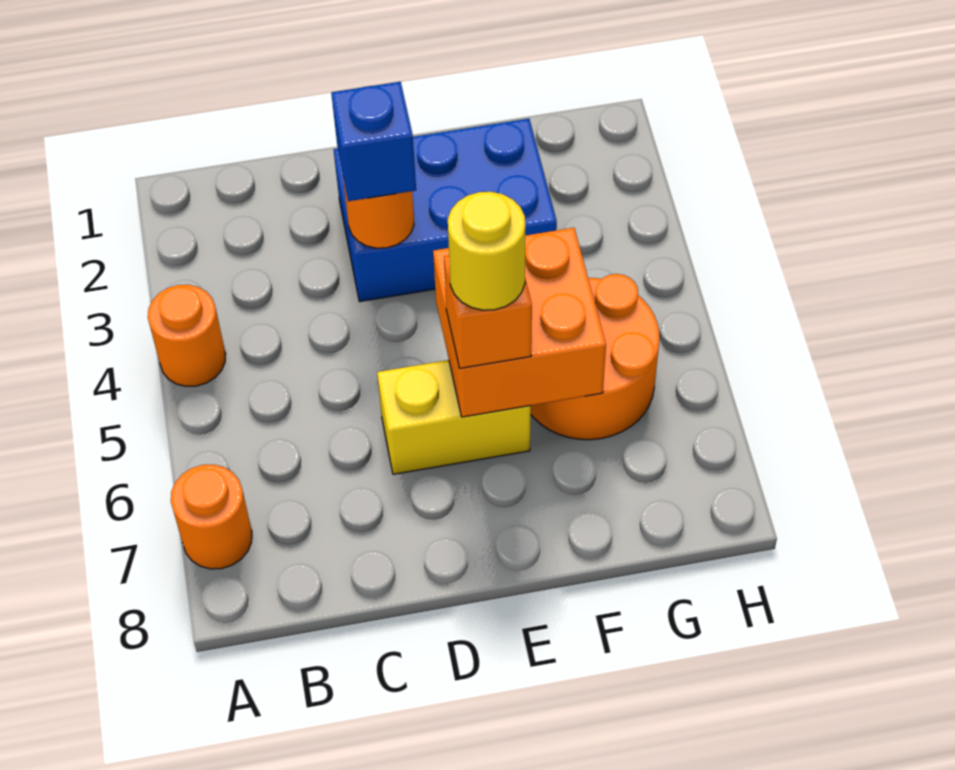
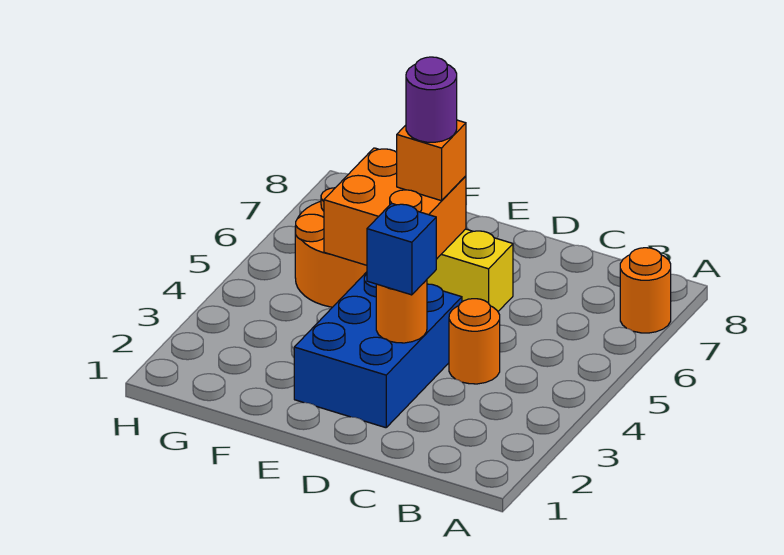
orange round brick A4 level 1 -> orange round brick C4 level 1
blue brick D2:F3 level 1 -> blue brick D2:E4 level 1
yellow round brick E6 level 4 -> purple round brick E6 level 4

